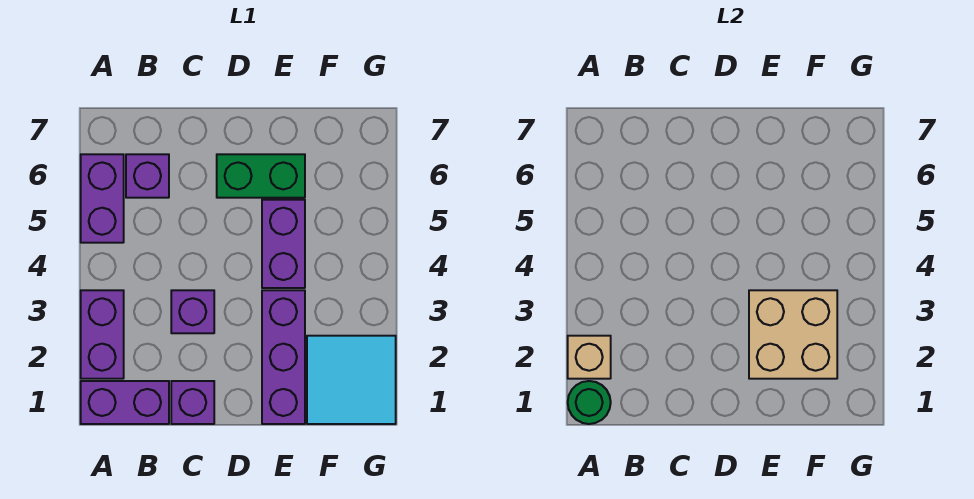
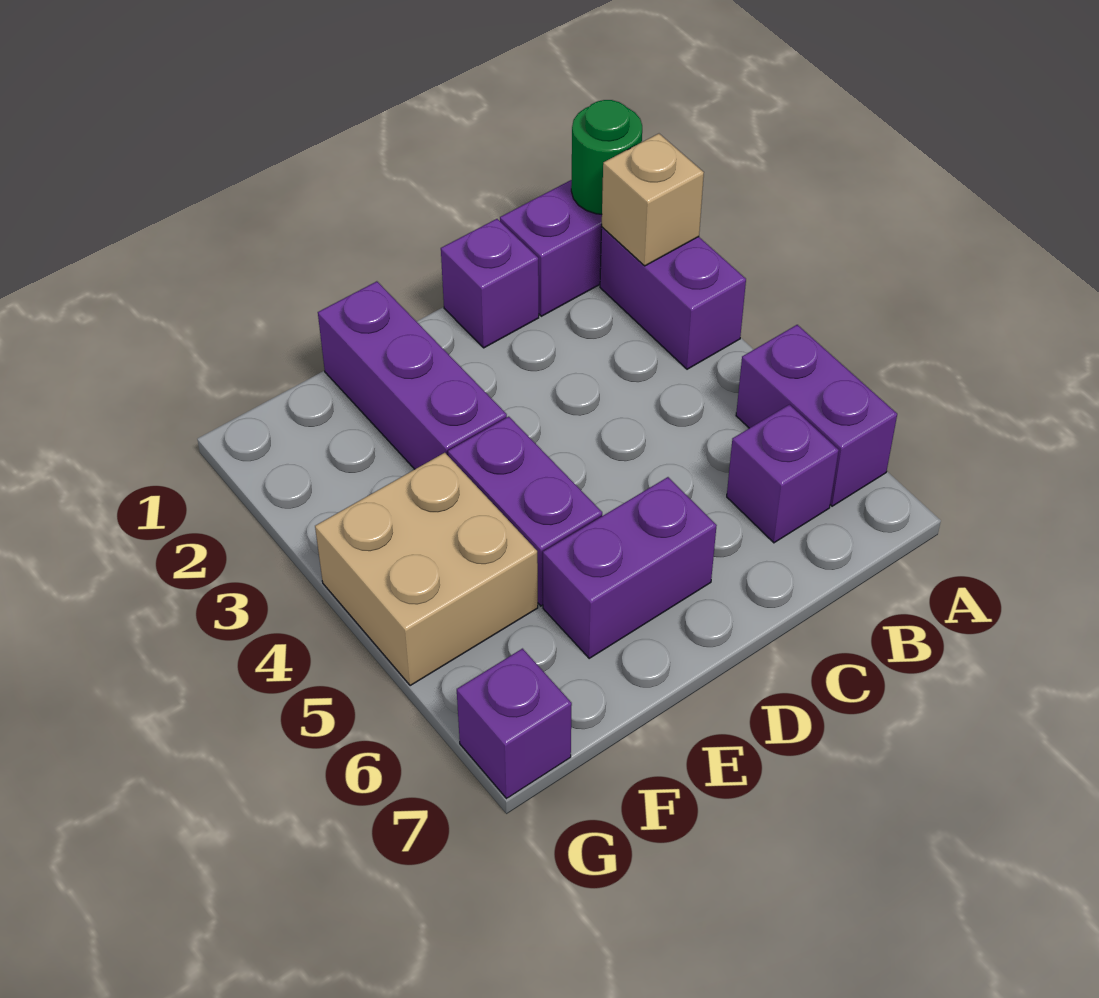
purple brick C3 level 1 -> purple brick G7 level 1
green brick D6:E6 level 1 -> purple brick D6:E6 level 1
tan brick E2:F3 level 2 -> tan brick F4:G5 level 1
cyan tile F1:G2 level 1 -> none

